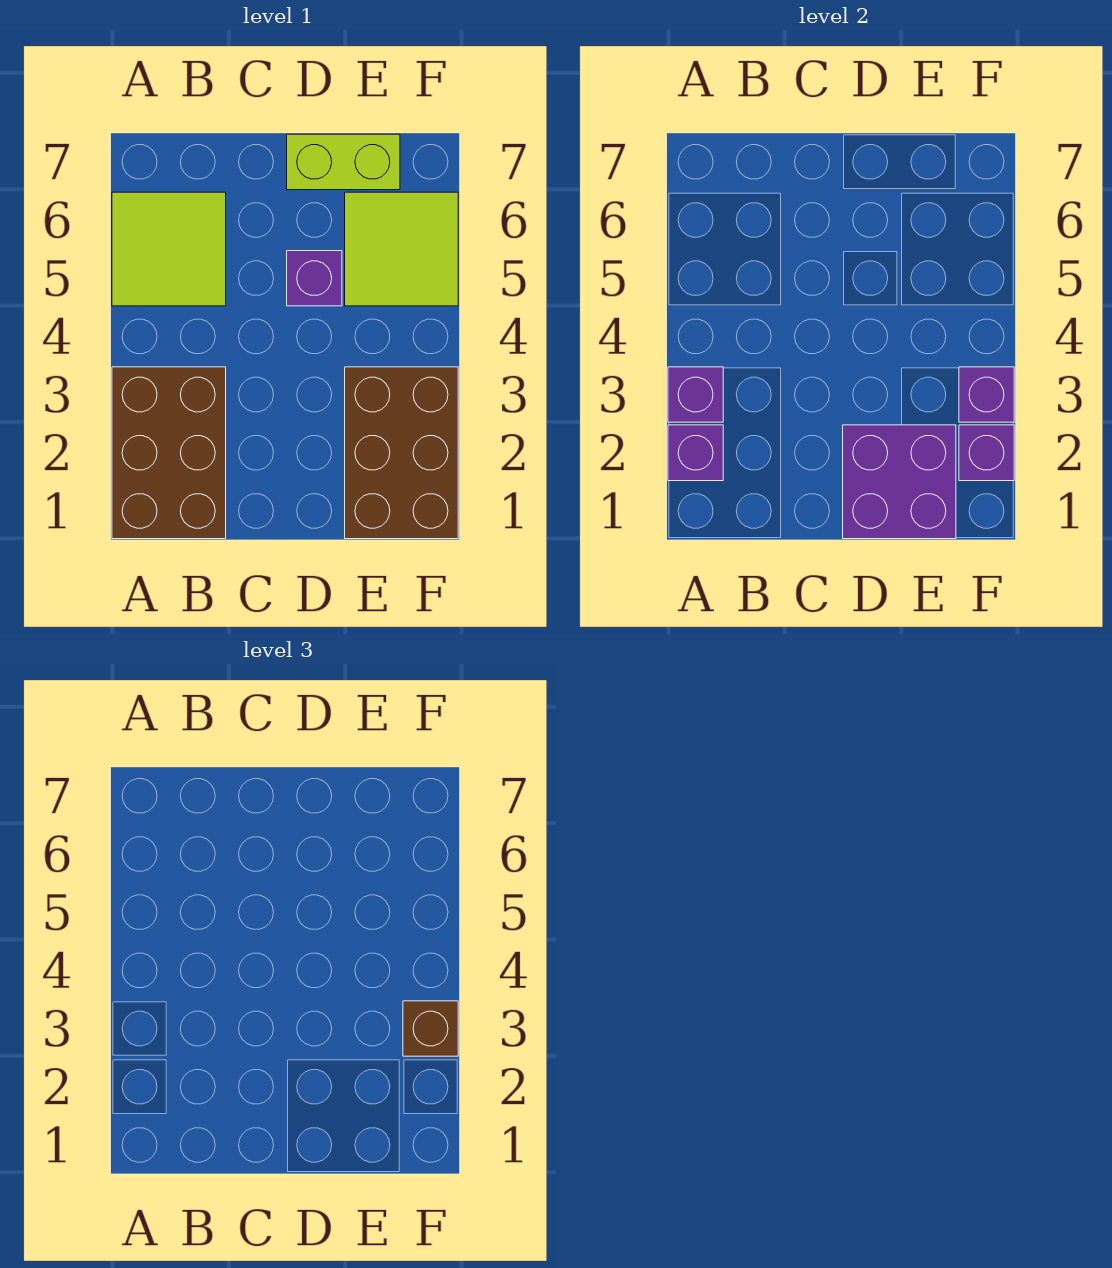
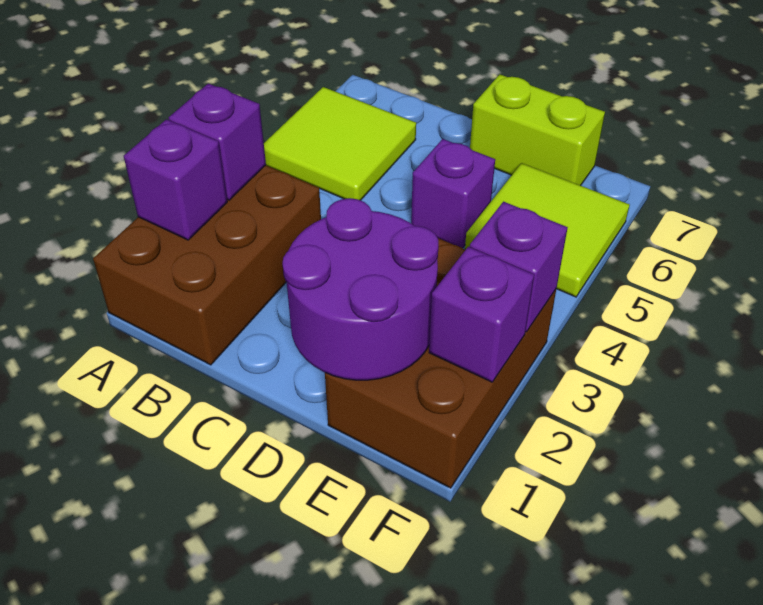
purple brick D1:E2 level 2 -> purple round brick D1:E2 level 2
brown brick F3 level 3 -> none

